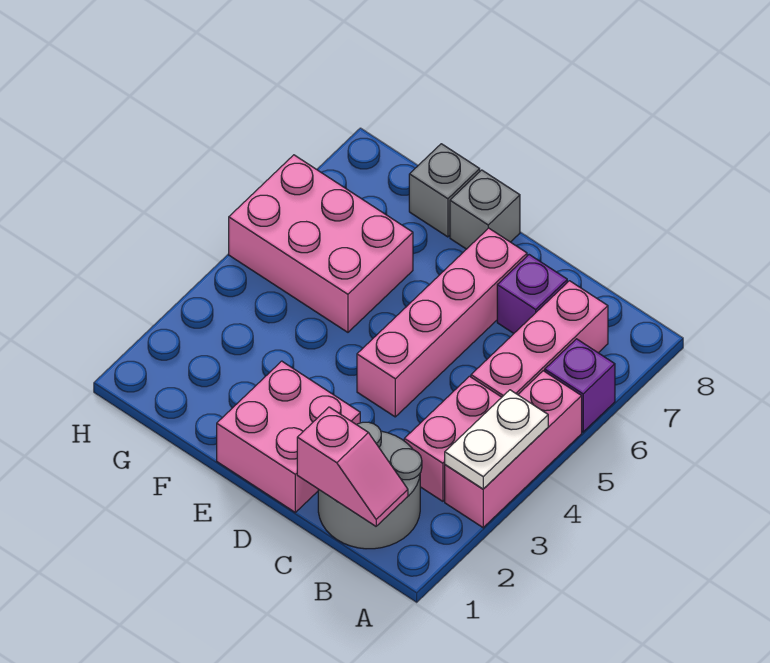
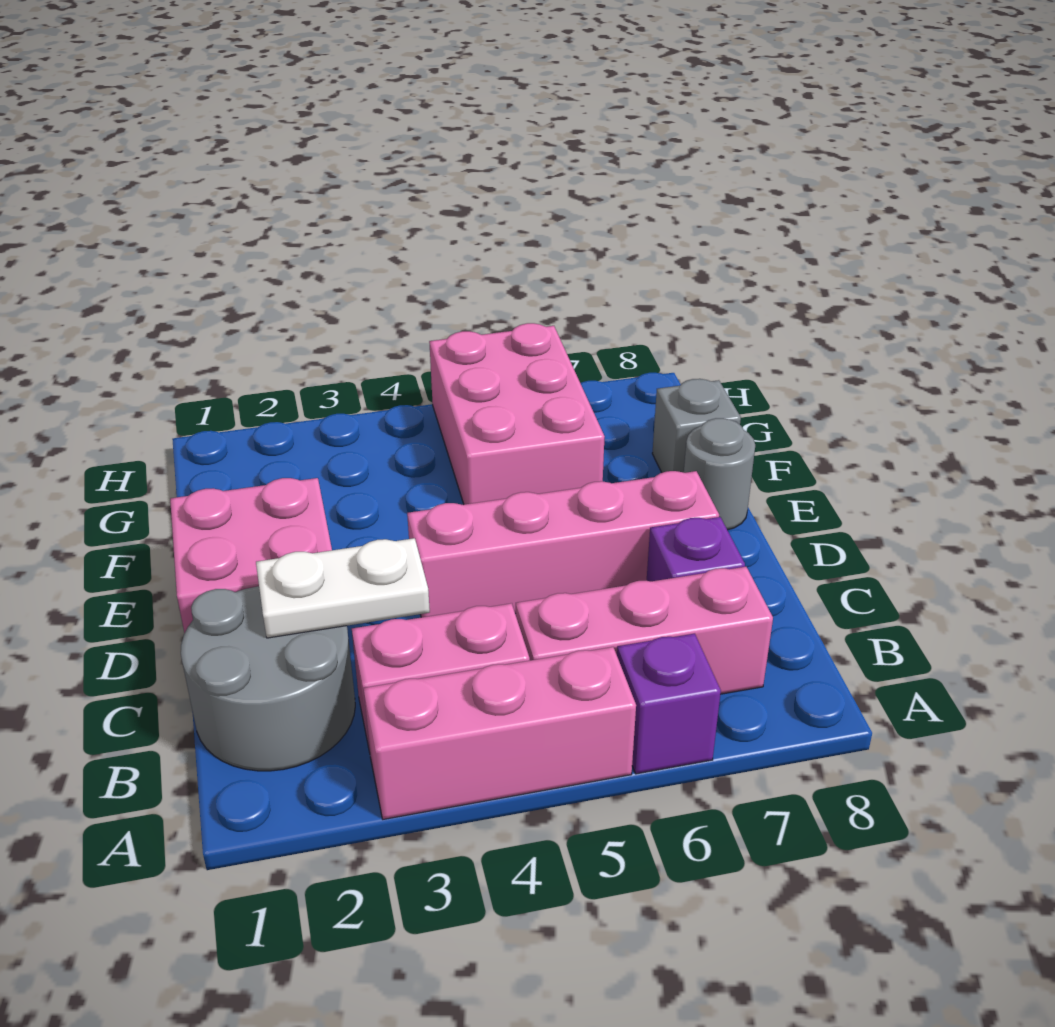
white plate A3:A4 level 2 -> white plate C2:C3 level 2
pink slope B1:C1 level 2 top C -> none
grey brick E8 level 1 -> grey round brick E8 level 1

